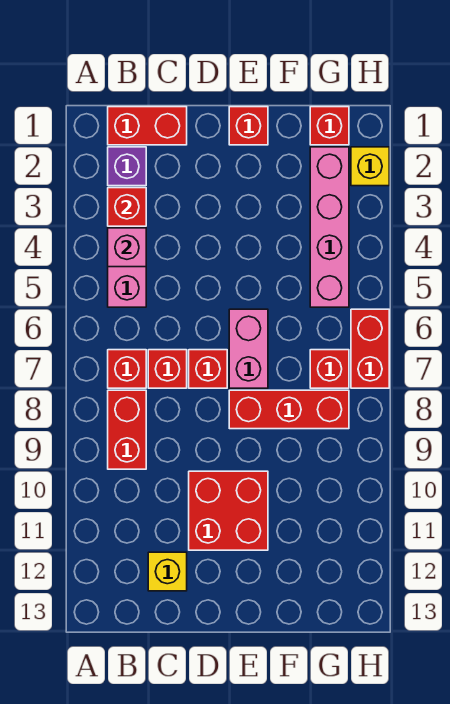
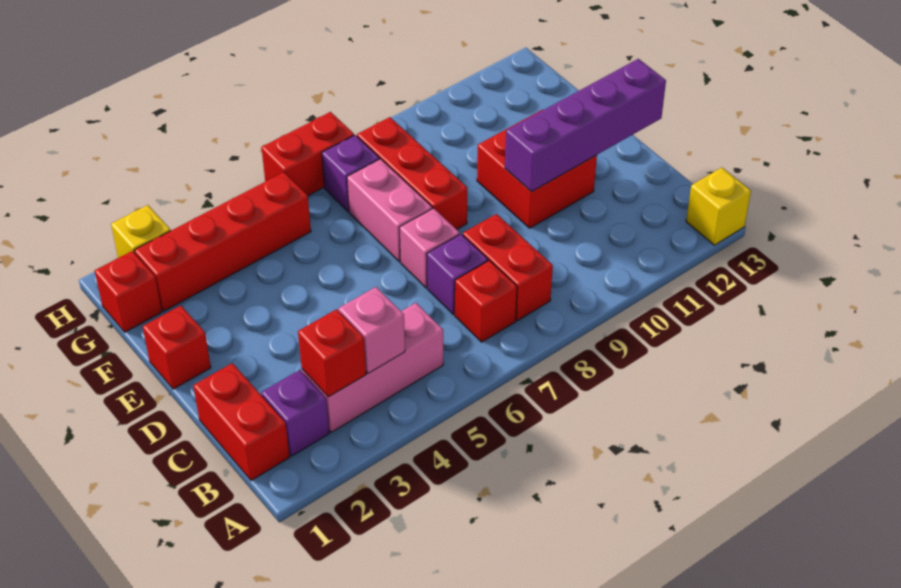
red brick B8:B9 level 1 -> red brick B8:C8 level 1
red brick C7 level 1 -> purple brick C7 level 1
yellow brick C12 level 1 -> yellow brick A13 level 1
red brick D7 level 1 -> pink brick D7 level 1
none -> purple brick D10:D13 level 2
pink brick E6:E7 level 1 -> pink brick E7:F7 level 1
pink brick G2:G5 level 1 -> red brick G2:G5 level 1
red brick G7 level 1 -> purple brick G7 level 1

